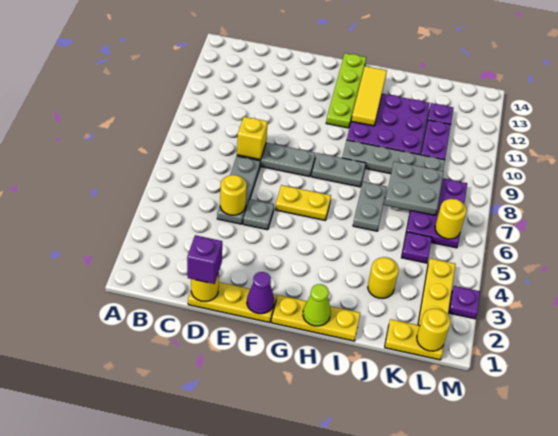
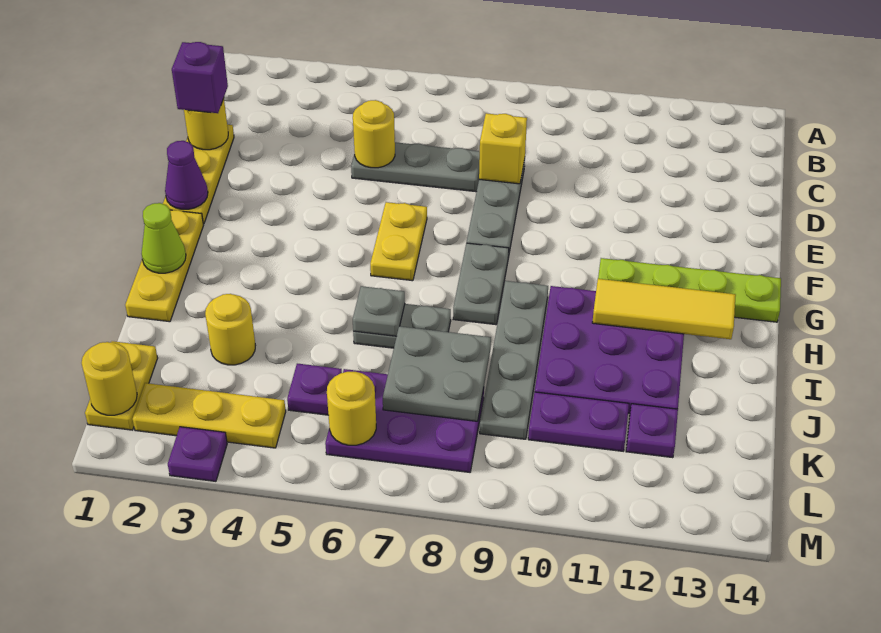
grey plate E5 level 1 -> grey plate I6 level 2

